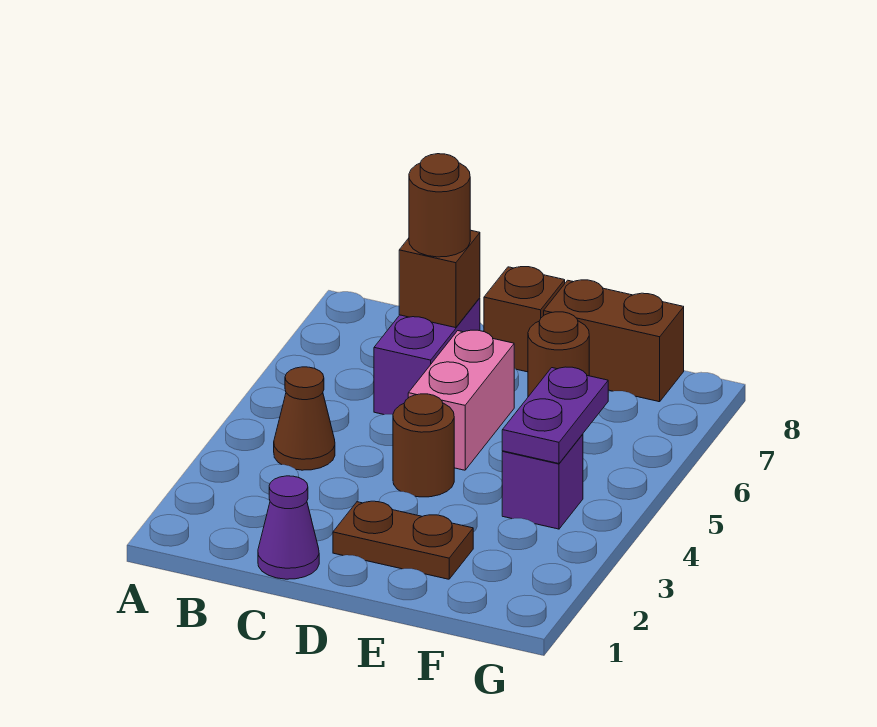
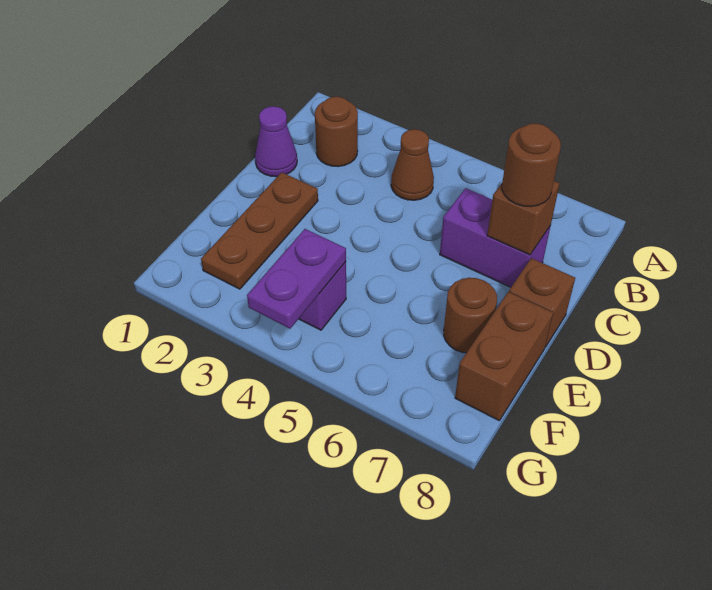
brown plate D2:E2 level 1 -> brown plate D2:F2 level 1
brown round brick D4 level 1 -> brown round brick B2 level 1
pink brick D5:D6 level 1 -> none
purple plate F4:F5 level 2 -> purple plate F4:G4 level 2

